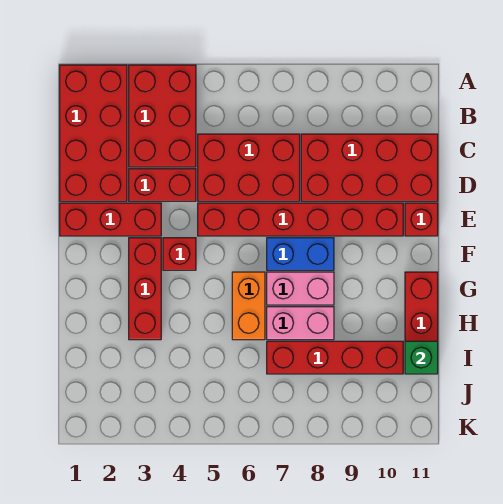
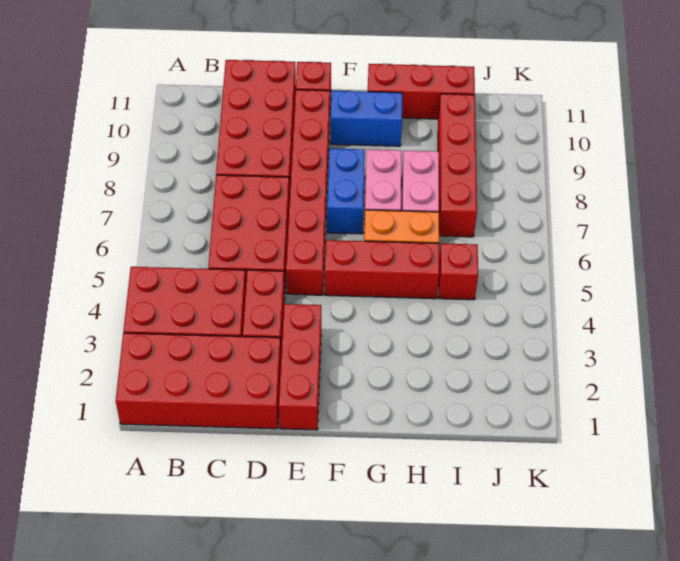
red brick F3:H3 level 1 -> red brick F5:H5 level 1
red brick F4 level 1 -> red brick I5 level 1
none -> blue brick F10:G10 level 1
green brick I11 level 2 -> none

